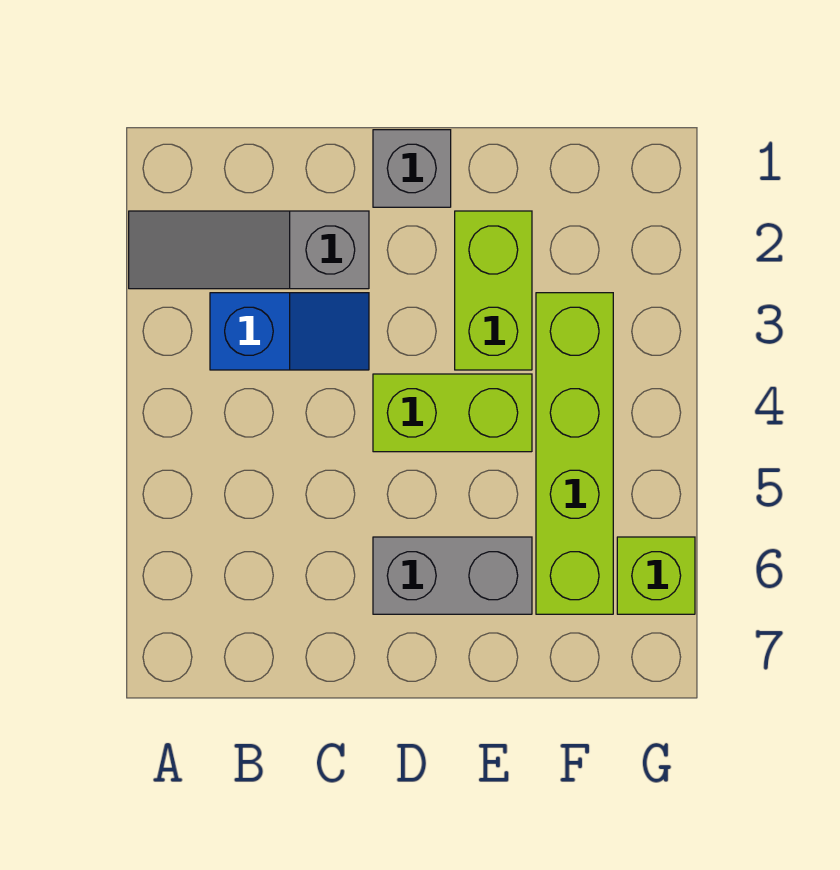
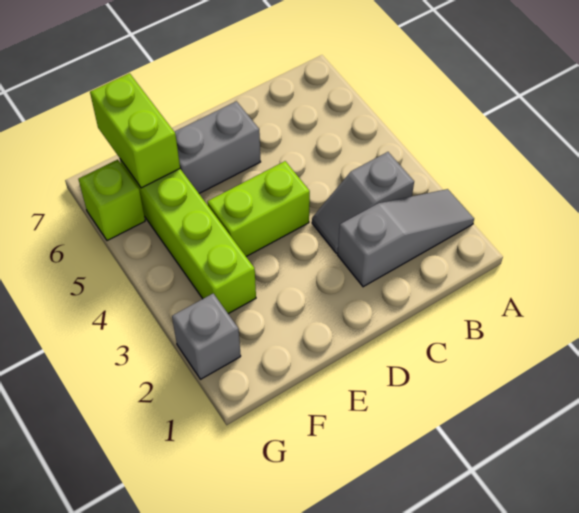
blue slope B3:C3 level 1 top B -> grey slope B3:C3 level 1 top B
grey brick D1 level 1 -> grey brick G2 level 1
lime brick E2:E3 level 1 -> lime brick F6:F7 level 2

